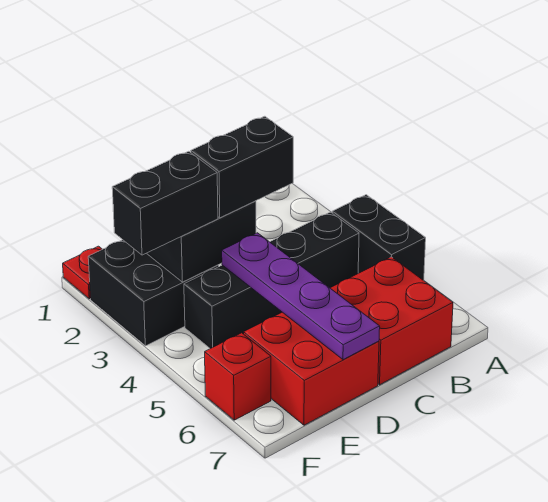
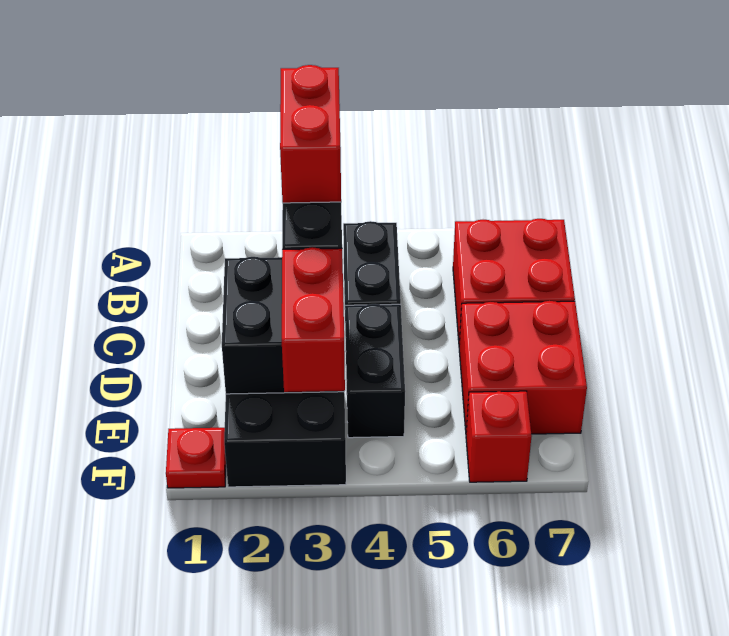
black brick A4:A5 level 1 -> none
none -> red brick B3:C3 level 4
purple plate D4:D7 level 2 -> none
black brick E3:F3 level 3 -> red brick E3:F3 level 3

